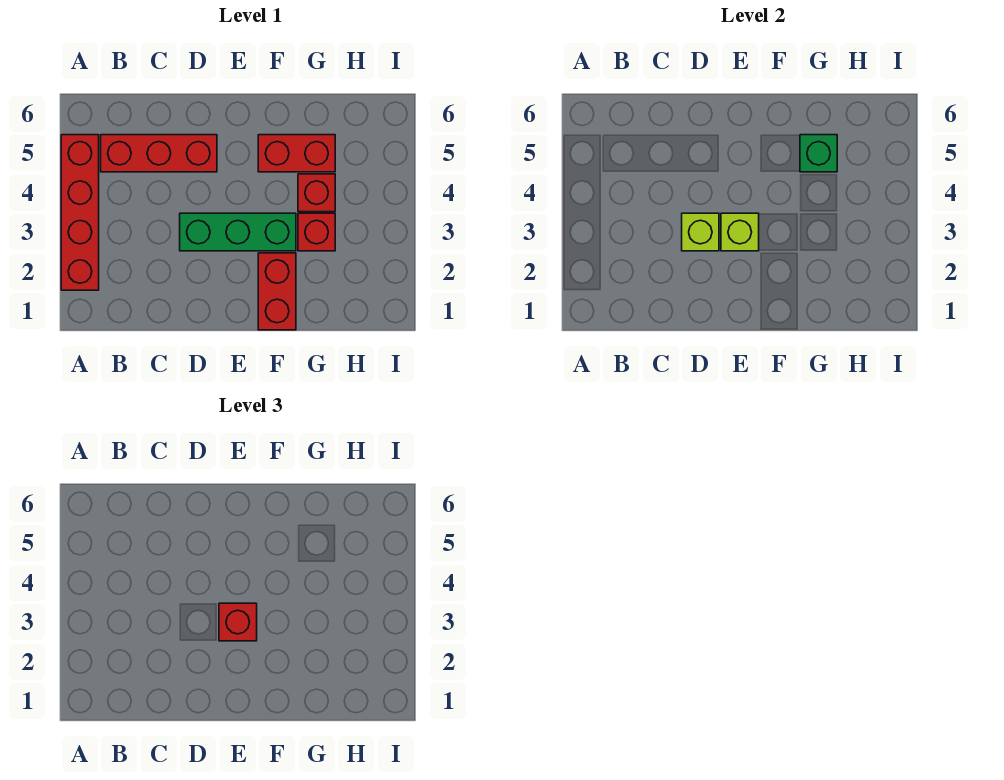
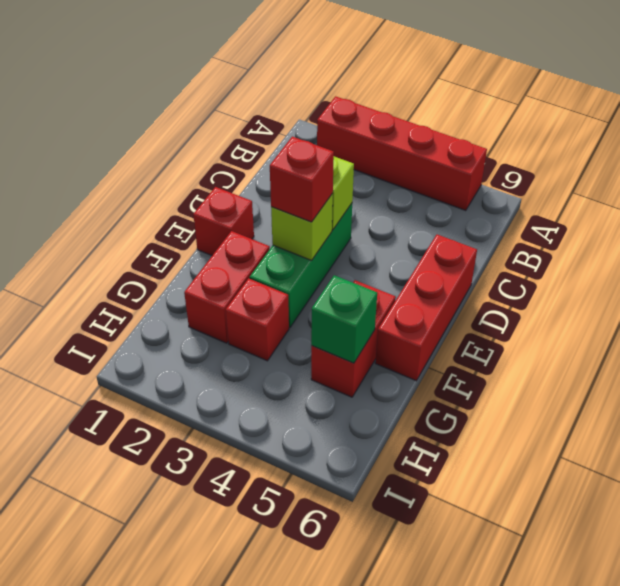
red brick B5:D5 level 1 -> red brick D6:F6 level 1
red brick F1:F2 level 1 -> red brick F2:G2 level 1
red brick G4 level 1 -> red brick E1 level 1

